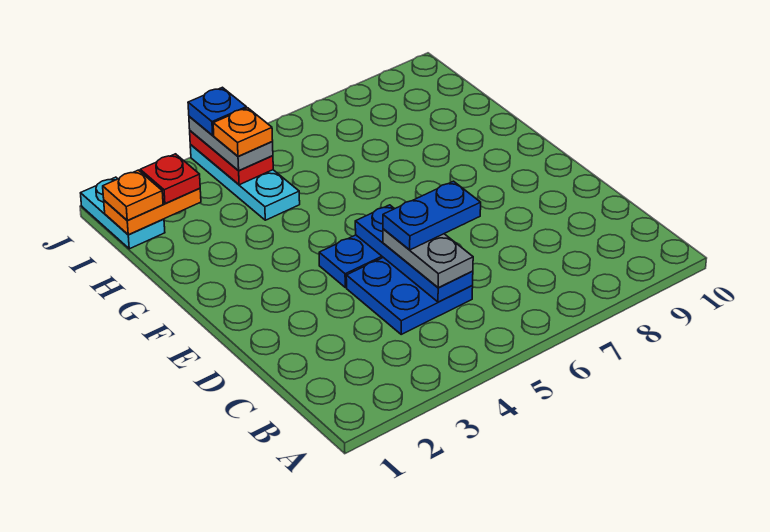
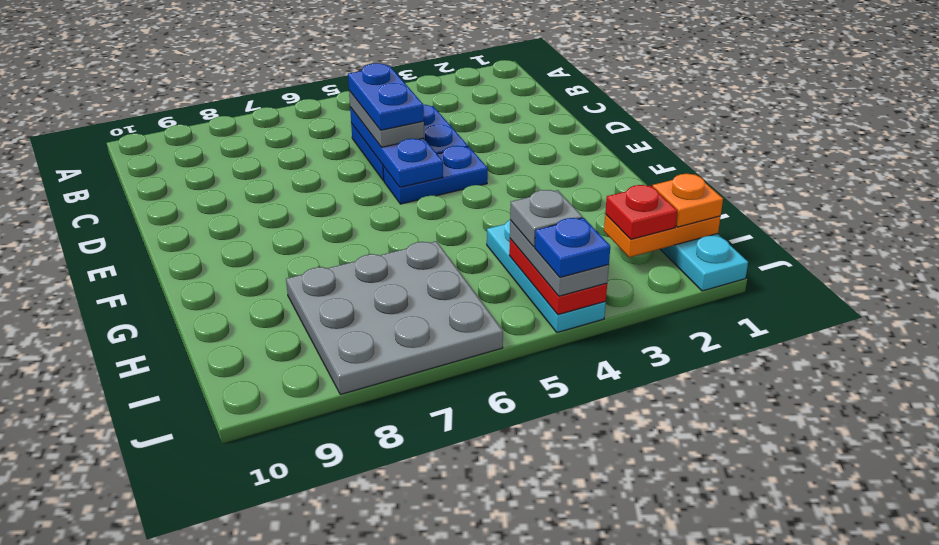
blue plate D5:D6 level 4 -> blue plate C5:D5 level 4
none -> grey plate H6:J8 level 1
orange plate I4 level 4 -> grey plate I4 level 4

